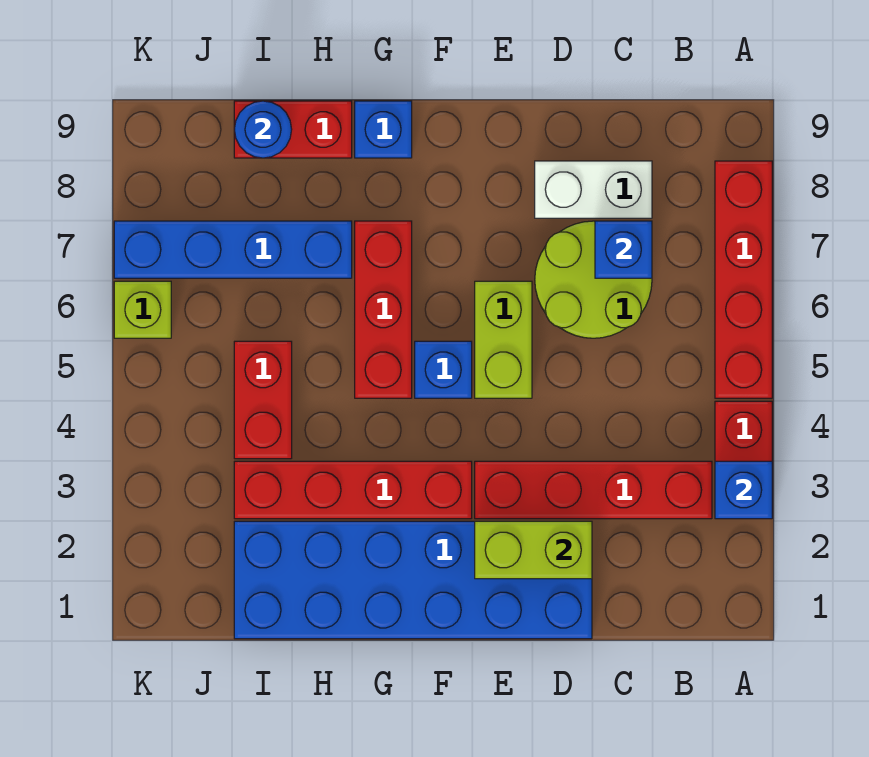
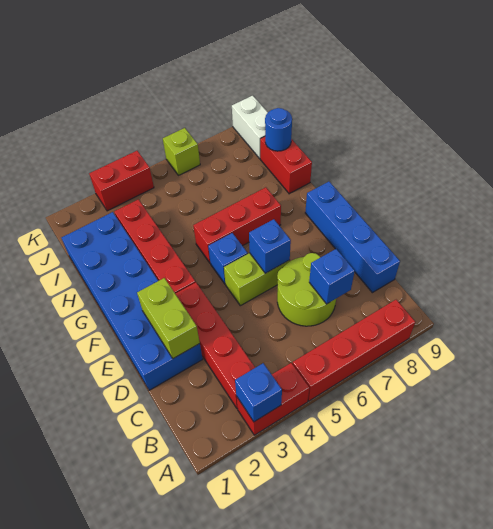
white brick C8:D8 level 1 -> white brick J9:K9 level 1
blue brick G9 level 1 -> blue brick E6 level 2
blue brick H7:K7 level 1 -> blue brick C9:F9 level 1
red brick I4:I5 level 1 -> red brick K3:K4 level 1

